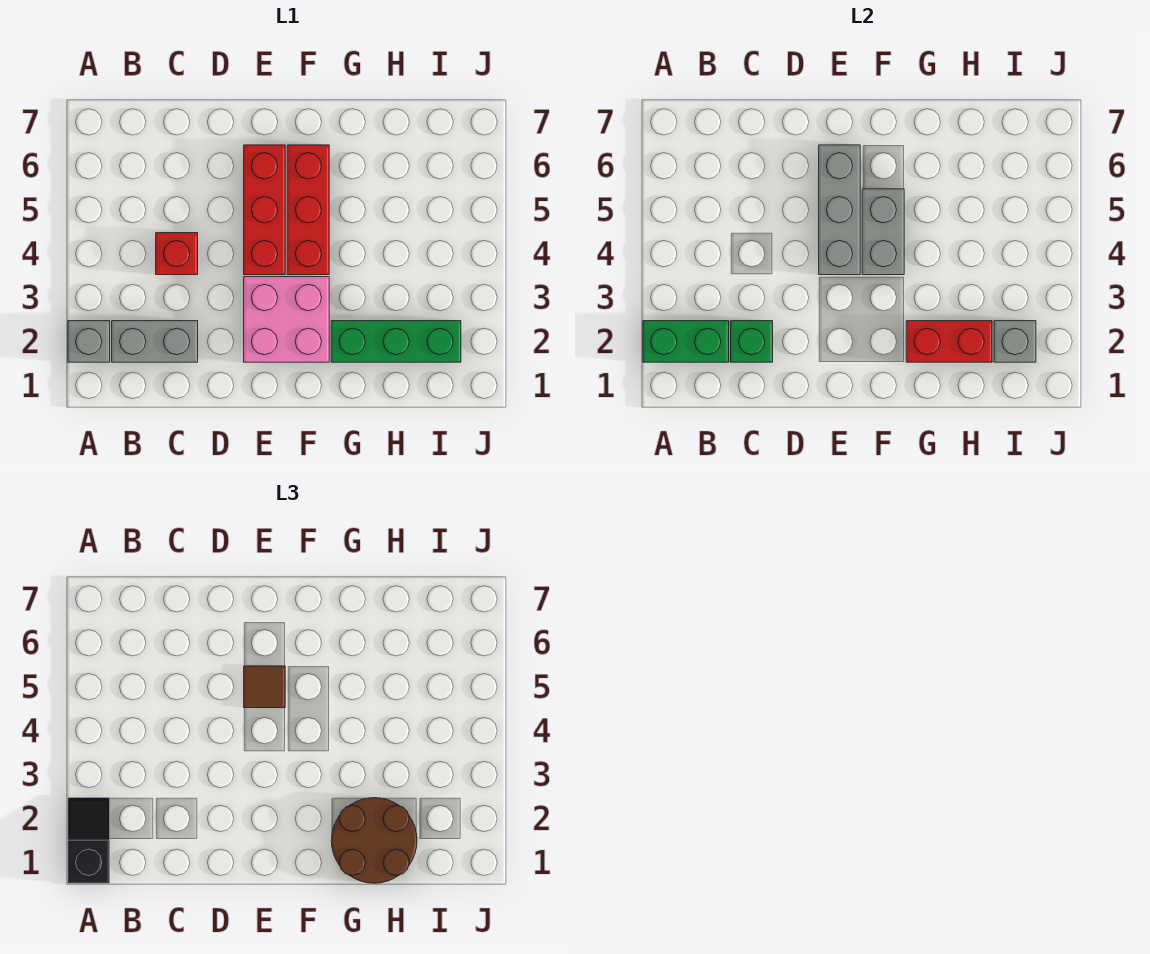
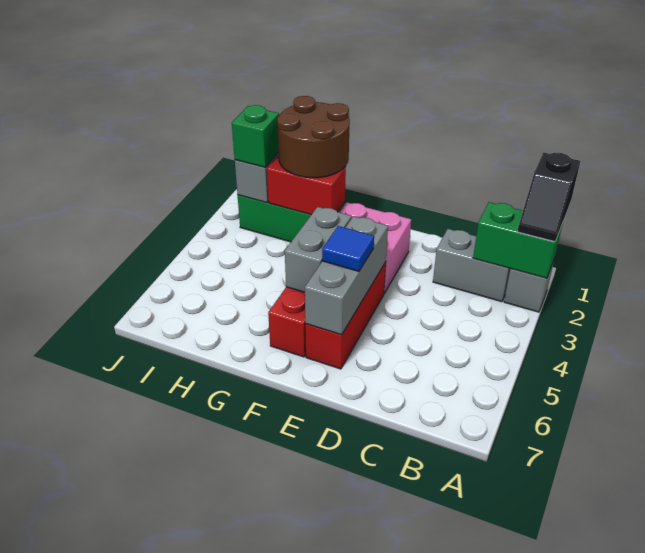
green brick C2 level 2 -> green brick I2 level 3
red brick C4 level 1 -> none
brown tile E5 level 3 -> blue tile E5 level 3

